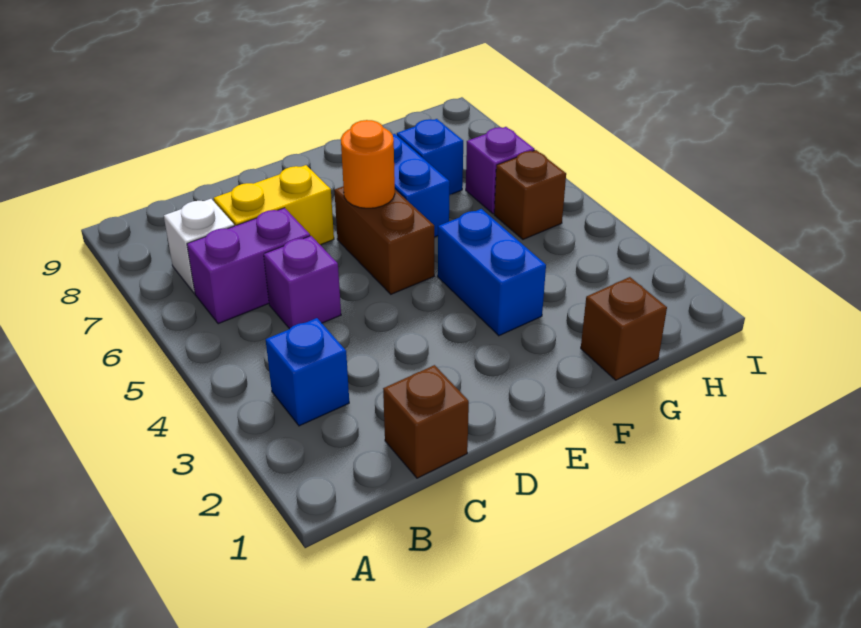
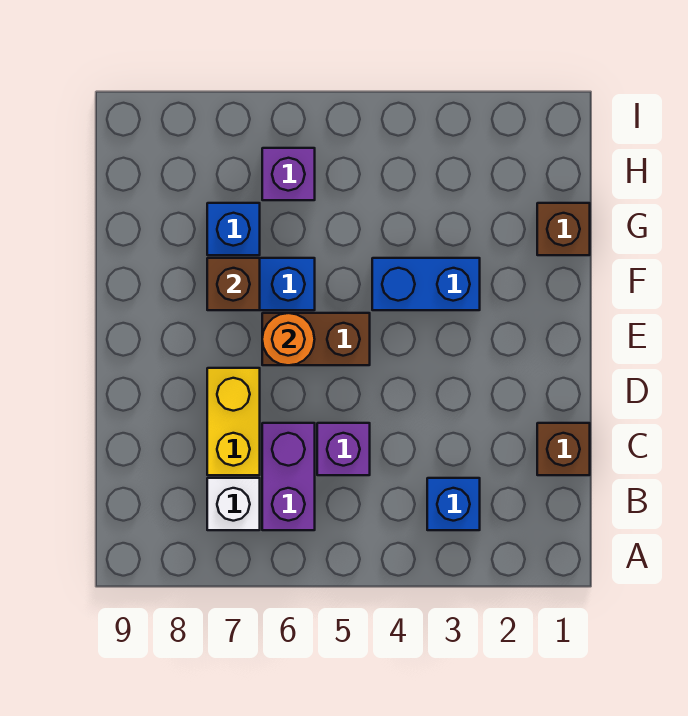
brown brick H5 level 1 -> brown brick F7 level 2

